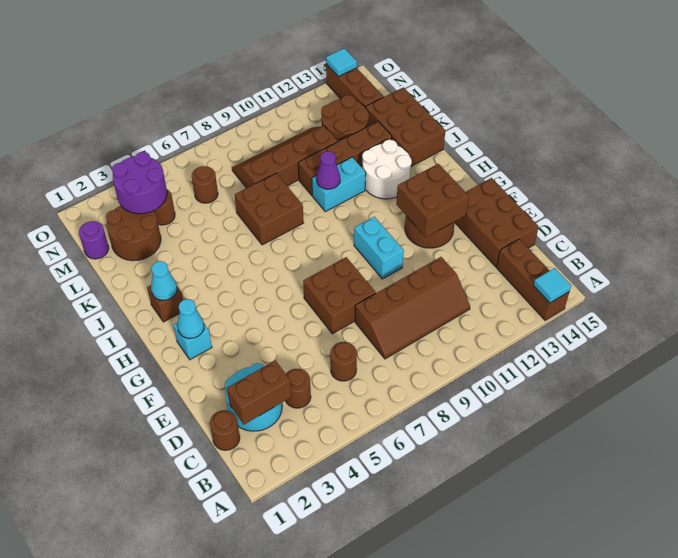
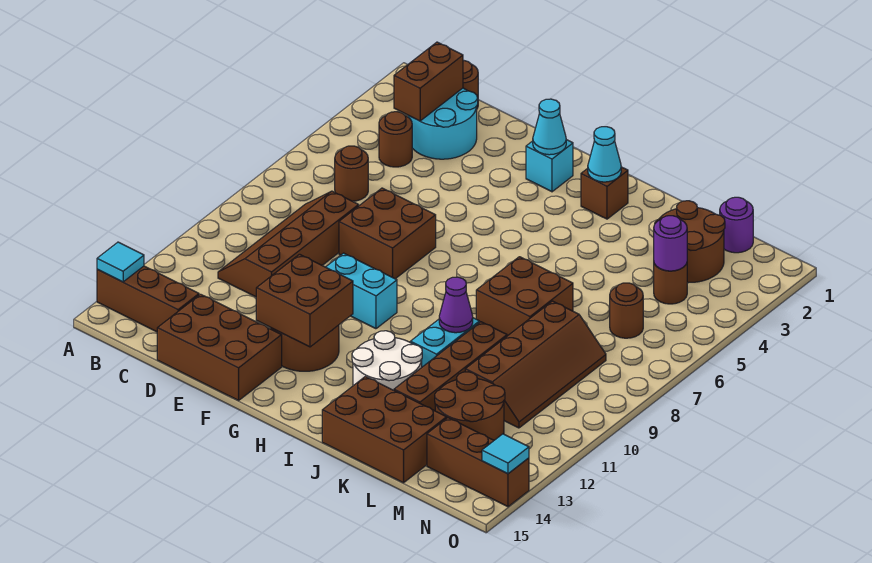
purple round brick M3:N4 level 2 -> purple round brick M4 level 2

